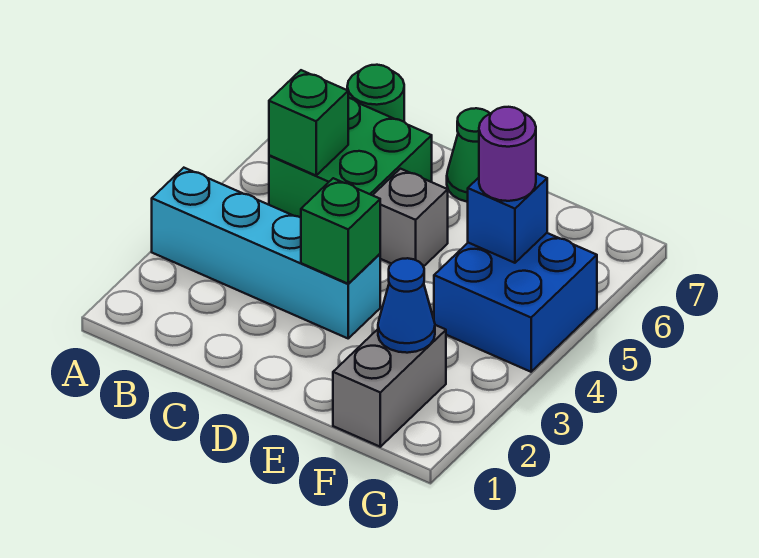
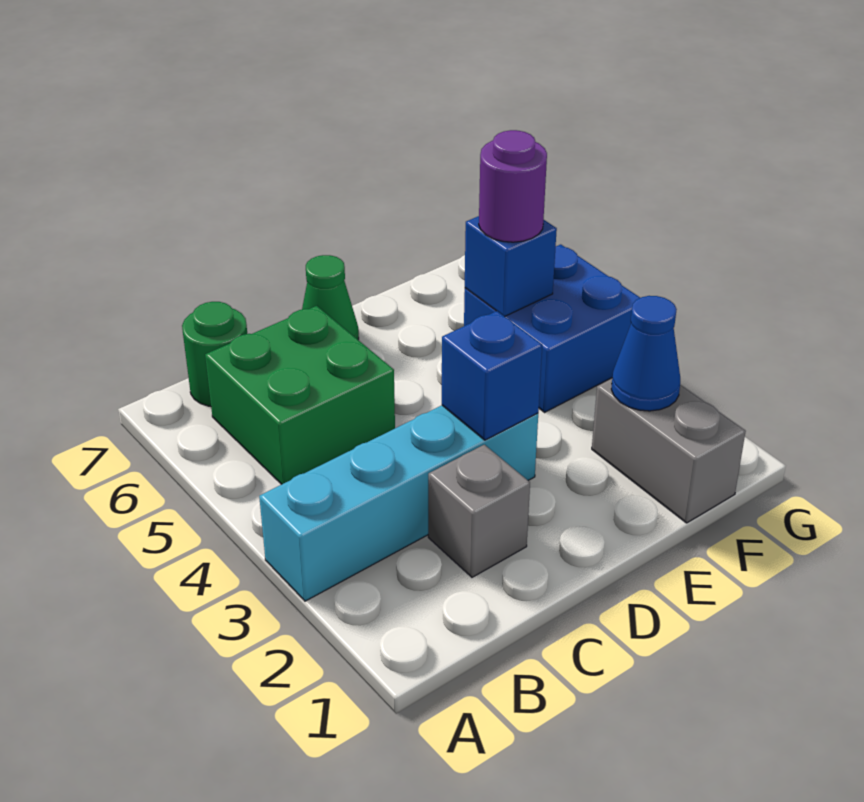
green brick B5 level 2 -> none
green brick D3 level 2 -> blue brick D3 level 2
grey brick D5 level 1 -> grey brick C2 level 1

